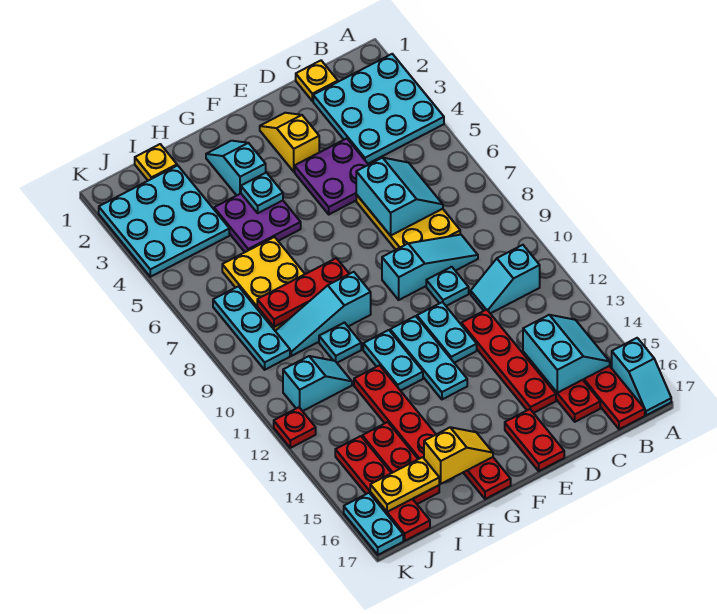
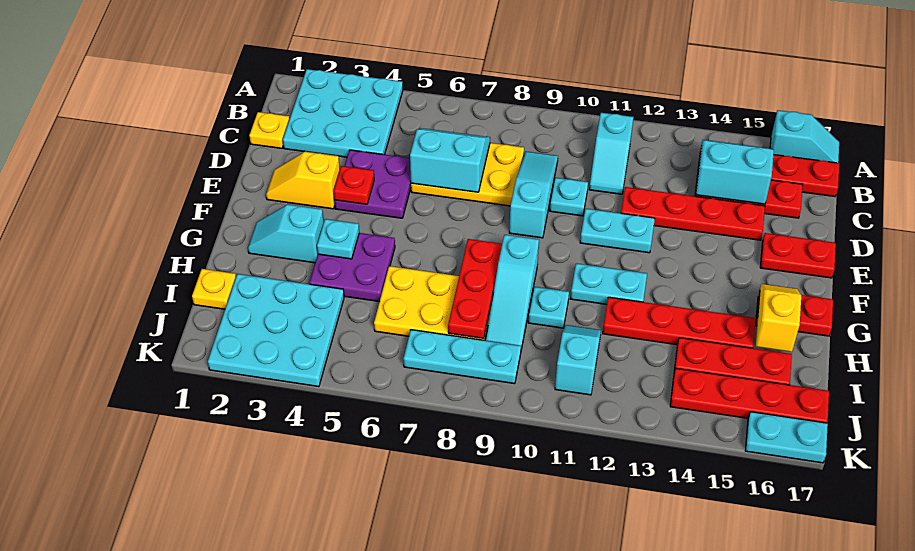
cyan plate F11:F13 level 1 -> none
yellow plate I16:J16 level 2 -> none
red plate K12 level 1 -> red plate E4 level 2

